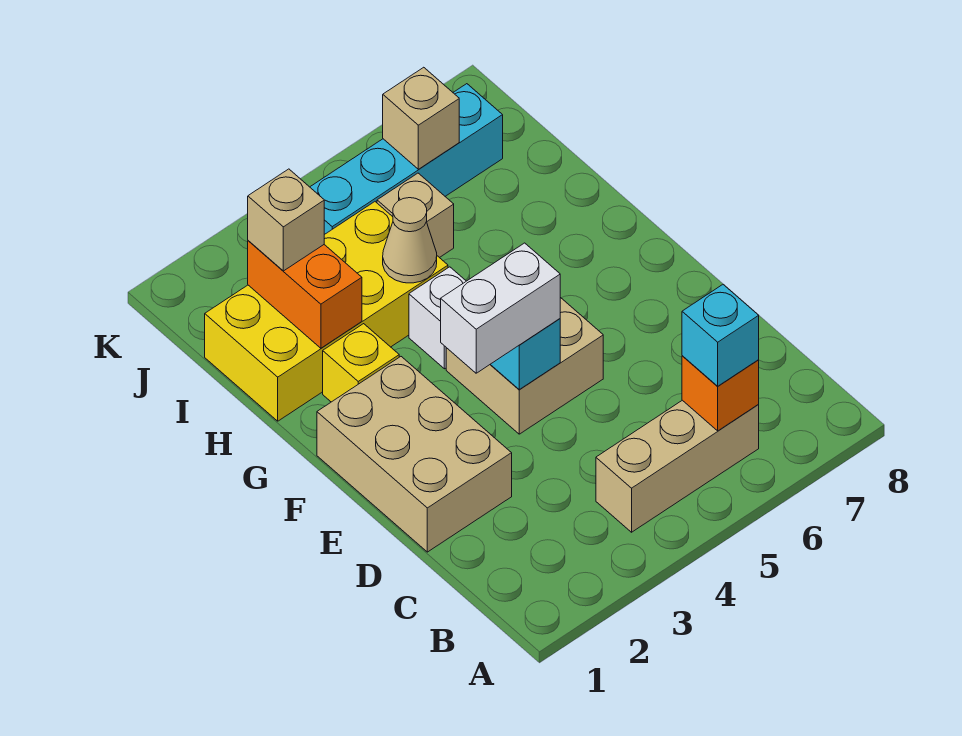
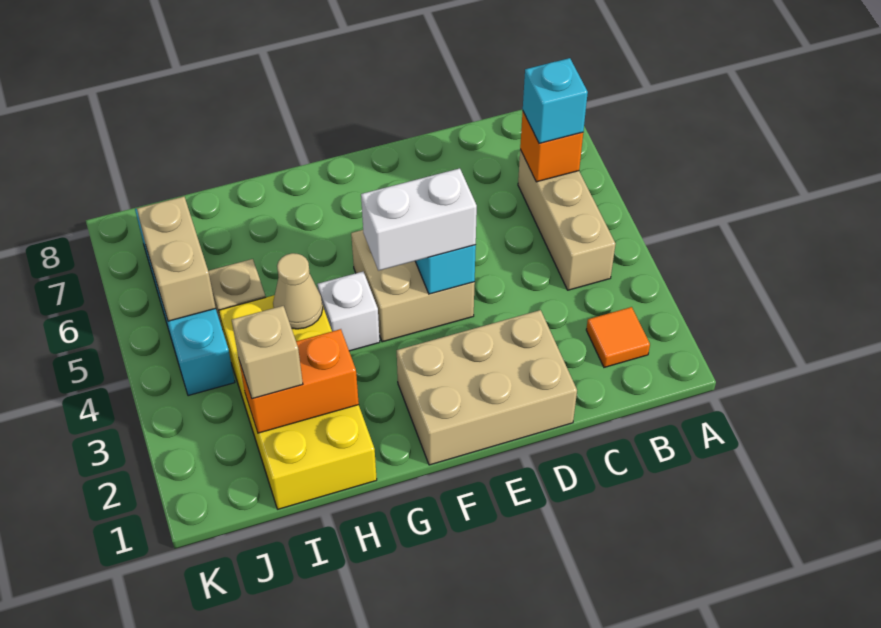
none -> orange tile B2 level 1
white brick E3:E4 level 3 -> white brick E4:F4 level 3
yellow brick G2 level 1 -> none
tan brick J6 level 2 -> tan brick J5:J6 level 2

